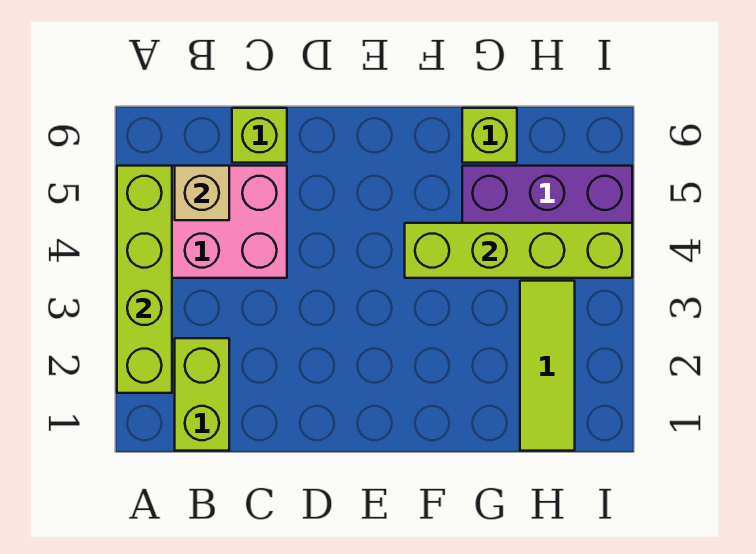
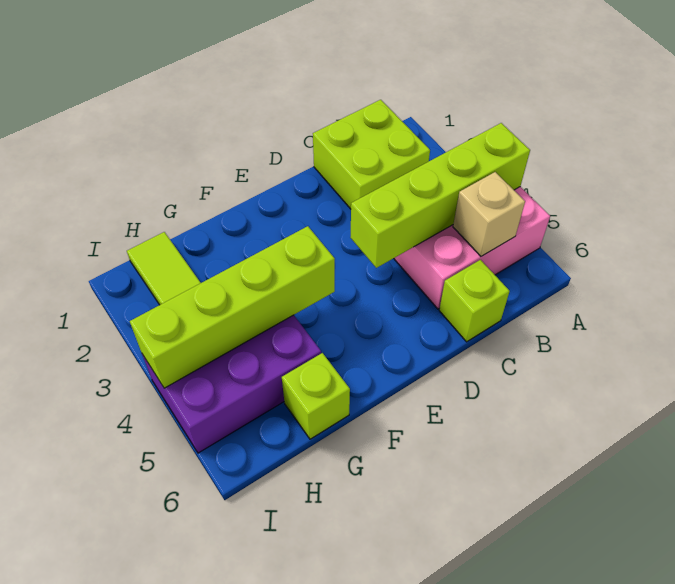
lime brick A2:A5 level 2 -> lime brick A4:D4 level 2
lime brick B1:B2 level 1 -> lime brick B1:C2 level 1

